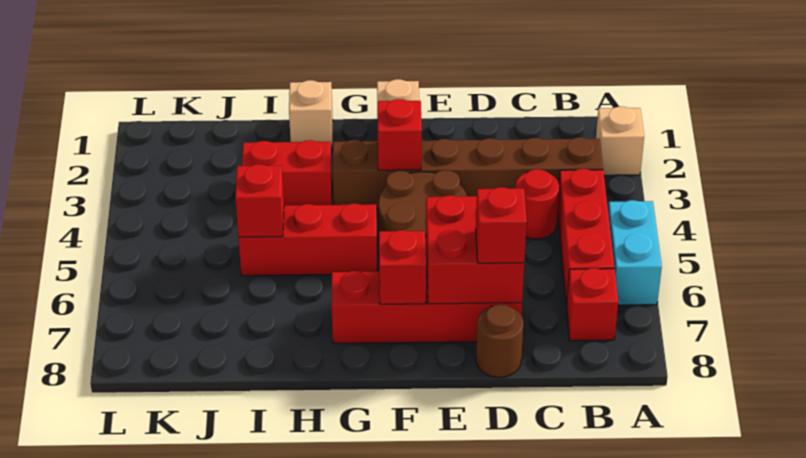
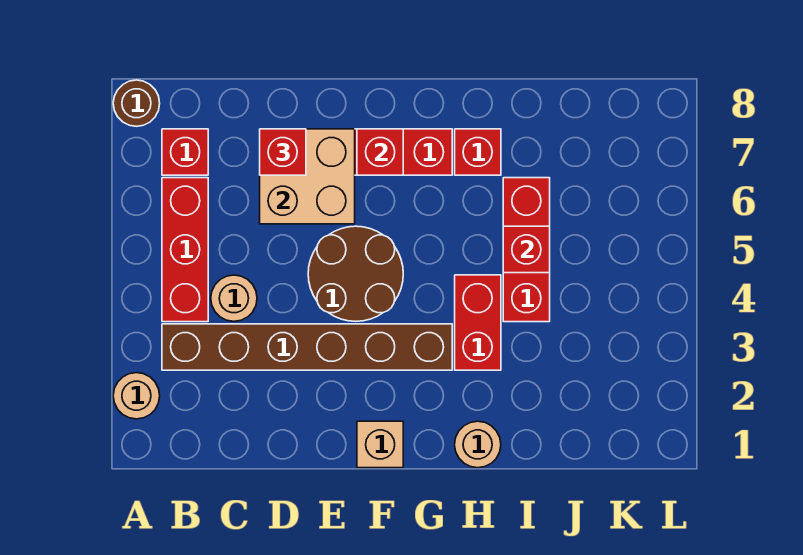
tan brick A2 level 1 -> tan round brick A2 level 1
cyan brick A5:A6 level 1 -> none
red round brick C4 level 1 -> tan round brick C4 level 1
red brick D6:E7 level 2 -> tan brick D6:E7 level 2
brown round brick D8 level 1 -> brown round brick A8 level 1
red brick F3 level 2 -> red brick H7 level 1
red brick G5:I5 level 1 -> red brick I4:I6 level 1
tan brick H1 level 1 -> tan round brick H1 level 1
red brick H3:I3 level 1 -> red brick H3:H4 level 1

